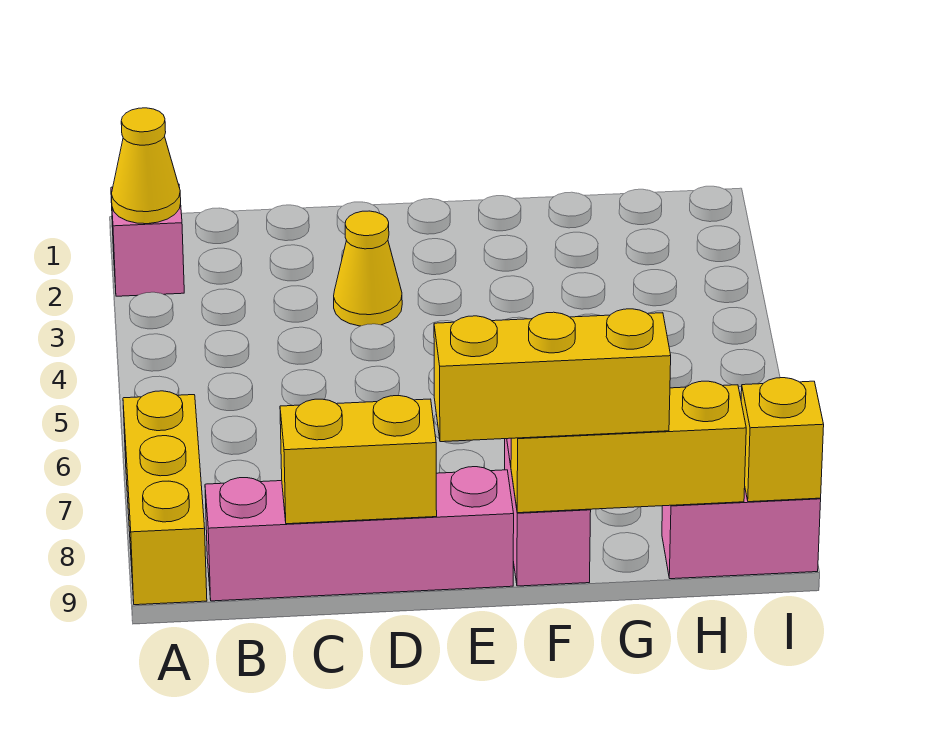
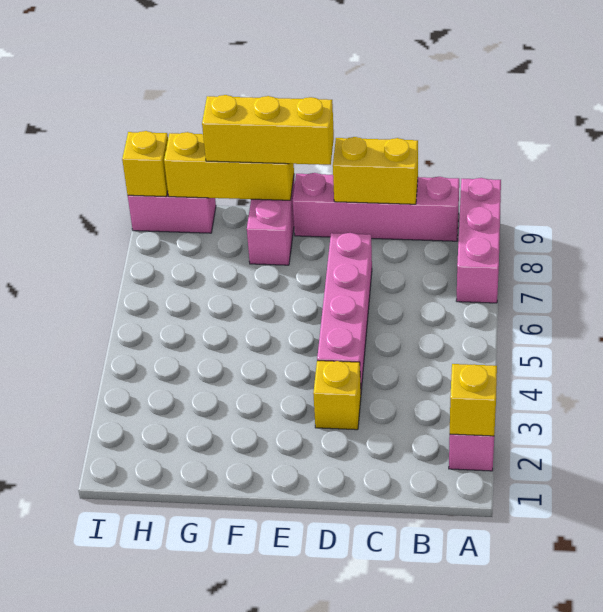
yellow cone A2 level 2 -> yellow brick A2 level 2
yellow brick A7:A9 level 1 -> pink brick A7:A9 level 1
yellow cone D3 level 1 -> yellow brick D3 level 1
none -> pink brick D4:D7 level 1

